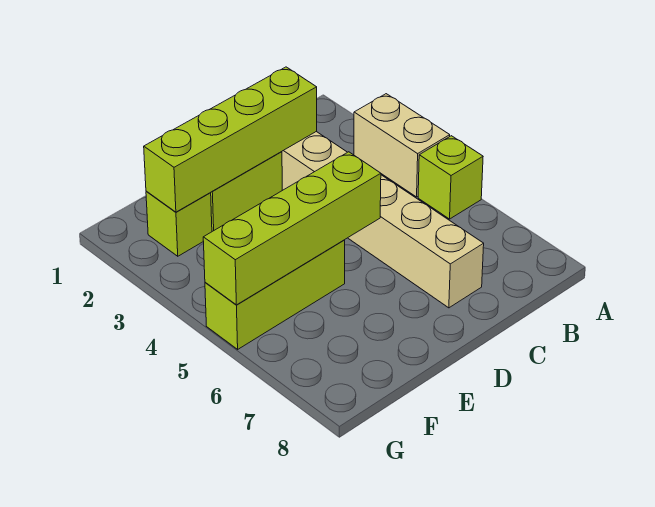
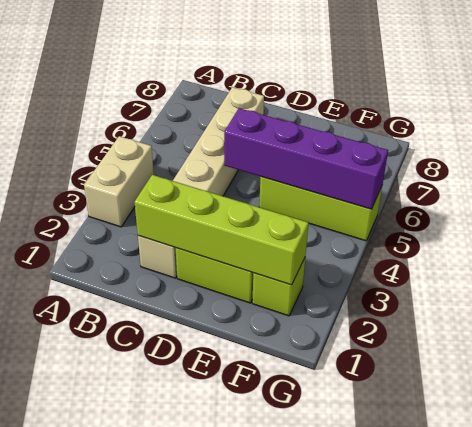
lime brick A5 level 1 -> none
lime brick D5:G5 level 2 -> purple brick D5:G5 level 2

